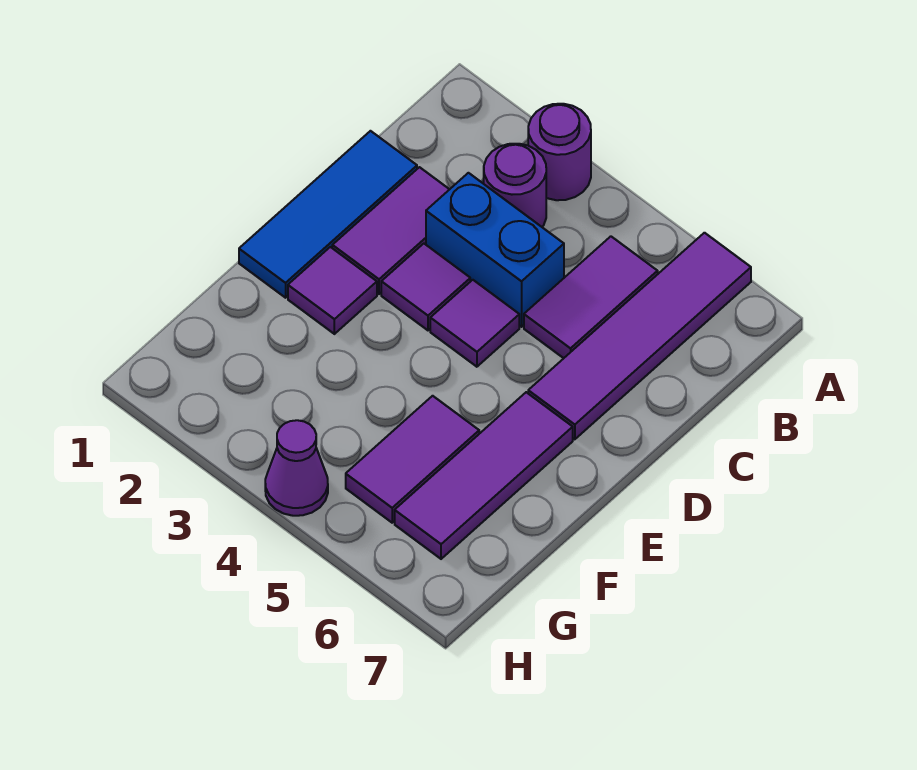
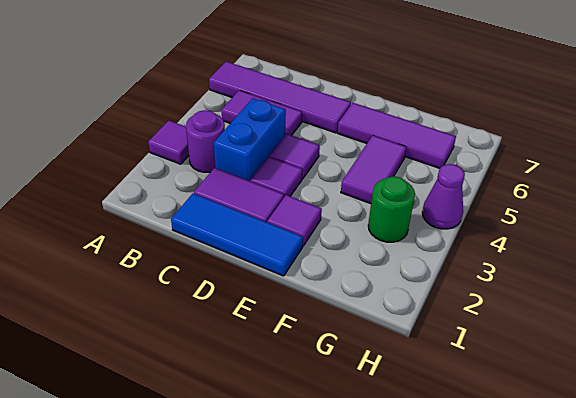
purple round brick A3 level 1 -> purple tile A3 level 1
purple tile F5:G5 level 1 -> purple tile F4:F5 level 1
none -> green round brick G3 level 1

